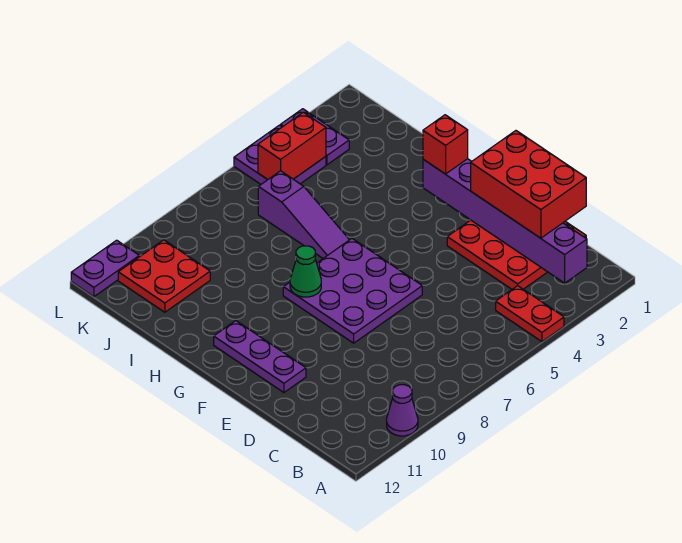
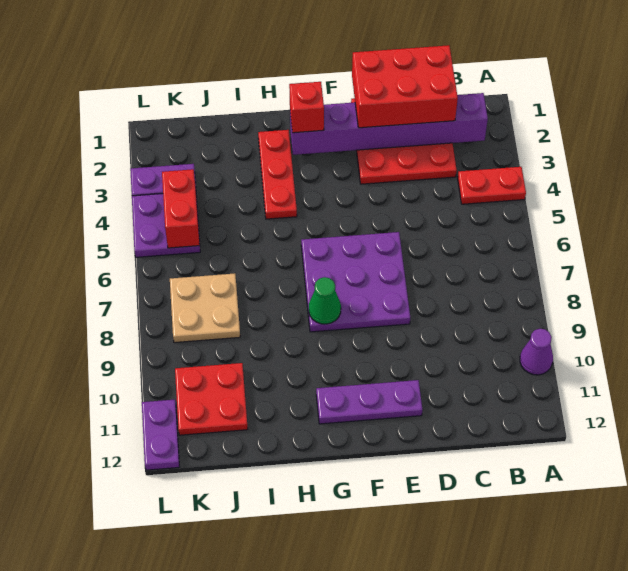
none -> red plate H2:H4 level 1
purple slope H6:J6 level 1 top J -> none
none -> tan plate J7:K8 level 1

